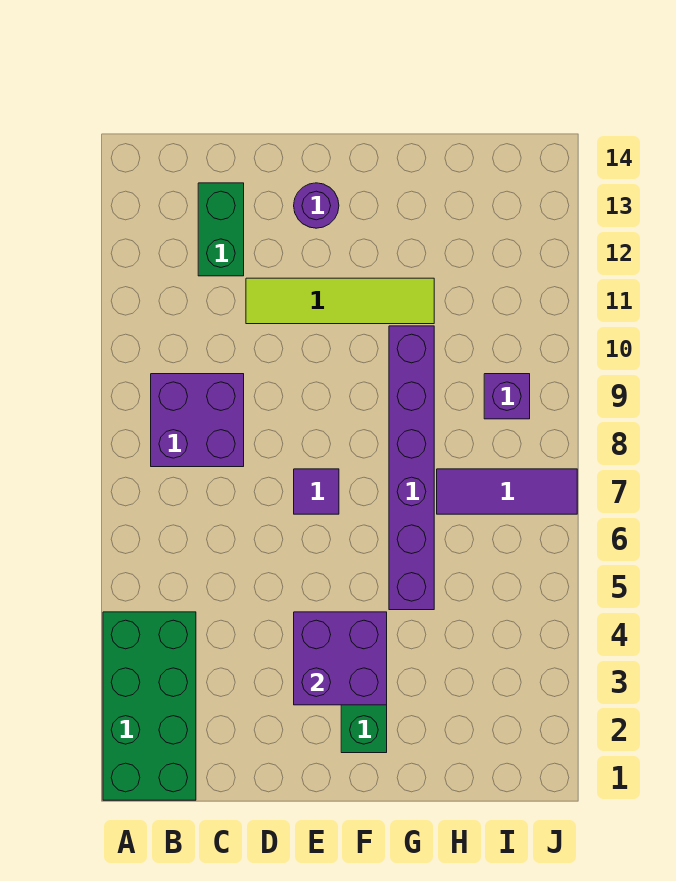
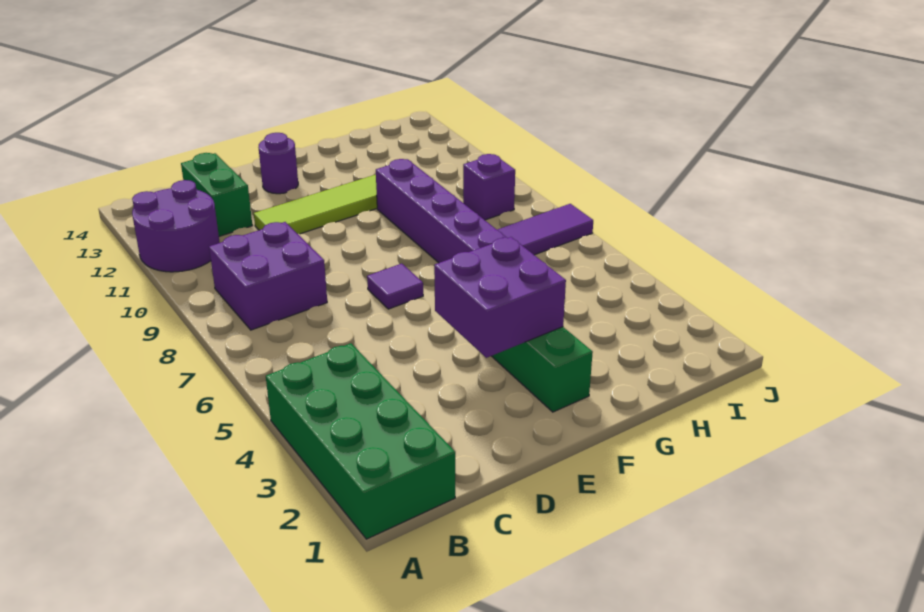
none -> purple round brick A11:B12 level 1

